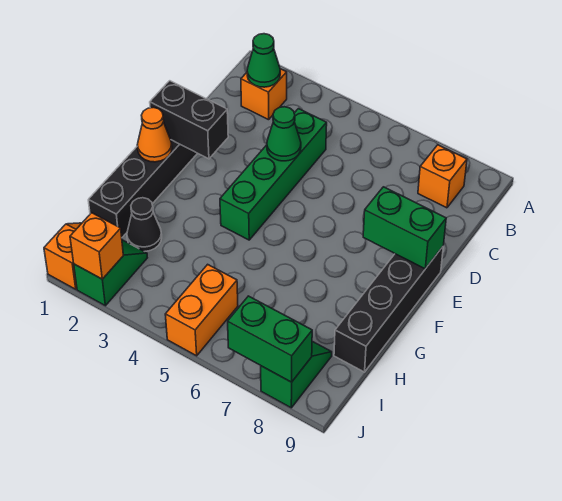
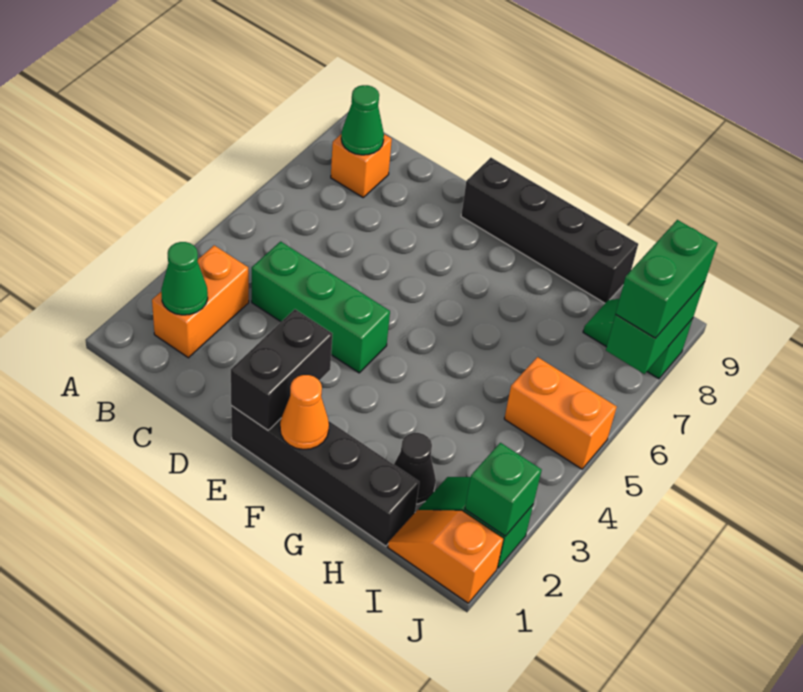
orange brick B2 level 1 -> orange brick B2:B3 level 1
green brick C4:F4 level 1 -> green brick C4:E4 level 1
green cone D4 level 2 -> green cone B8 level 2
green brick E8:E9 level 2 -> green brick J7:J8 level 3
orange brick J2 level 2 -> green brick J2 level 2

